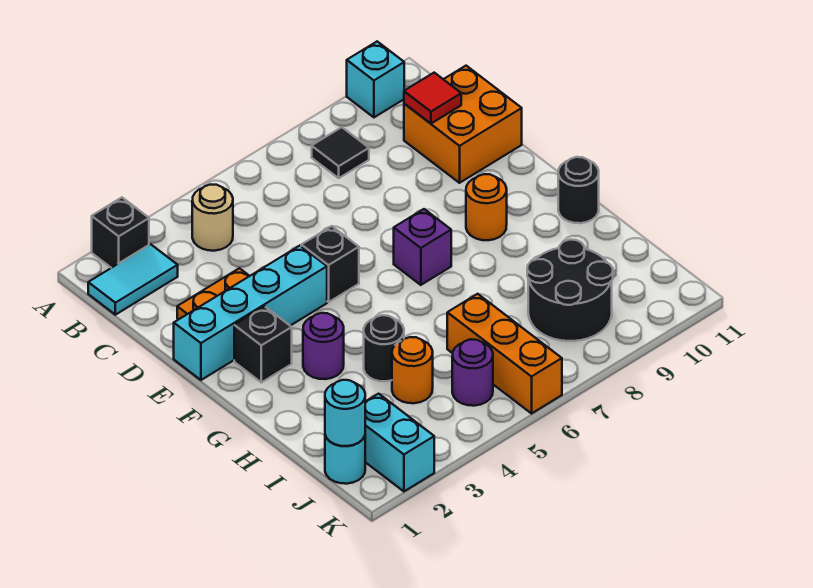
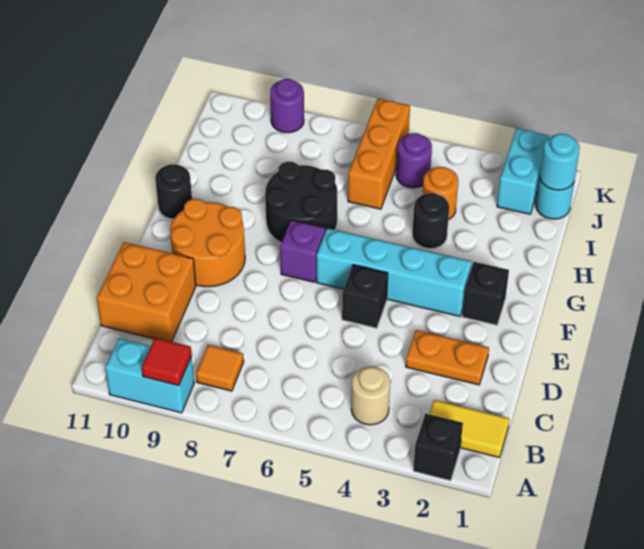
cyan brick A10 level 1 -> cyan brick A9:A10 level 1
cyan tile B1:B2 level 1 -> yellow tile B1:B2 level 1
black tile B8 level 1 -> orange tile B8 level 1
red tile C10 level 2 -> red tile A9 level 2
cyan brick E1:E4 level 1 -> cyan brick F3:F6 level 1
orange round brick F9 level 1 -> orange round brick E9:F10 level 1
purple round brick G3 level 1 -> purple round brick K9 level 1
black round brick I8:J9 level 1 -> black round brick G7:H8 level 1

